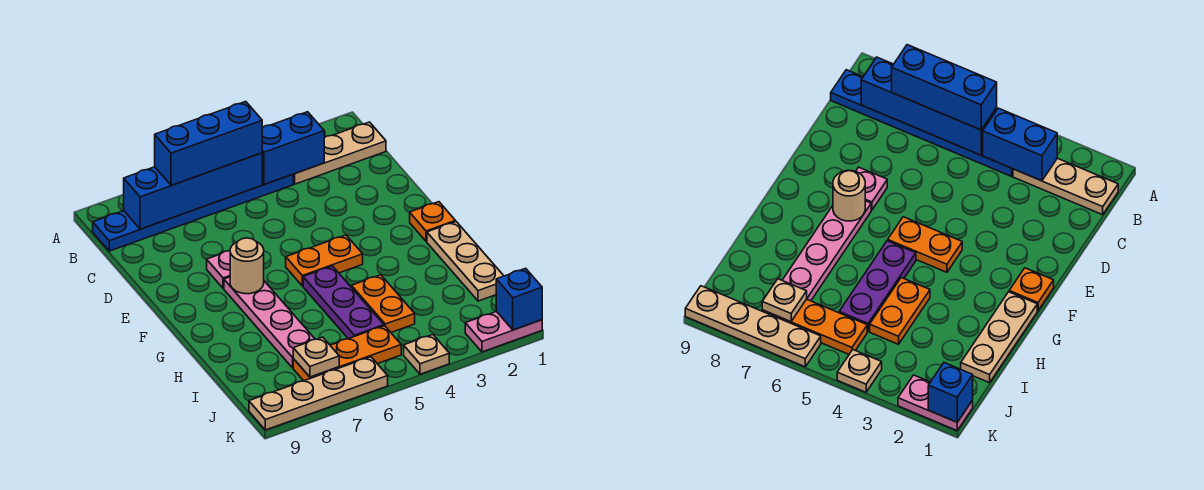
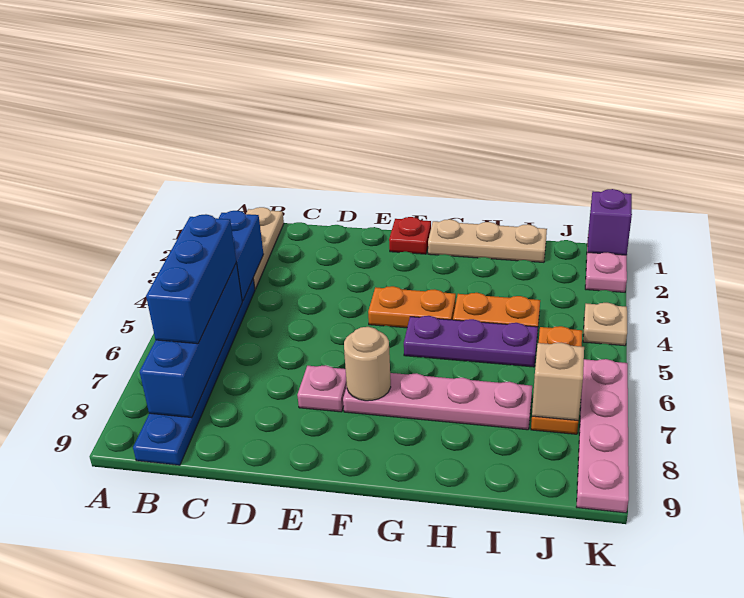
orange plate F1 level 1 -> red plate F1 level 1
orange plate F4:F5 level 1 -> orange plate F4:G4 level 1
tan plate J7 level 2 -> tan brick J7 level 2
blue brick K1 level 2 -> purple brick K1 level 2
tan plate K6:K9 level 1 -> pink plate K6:K9 level 1

